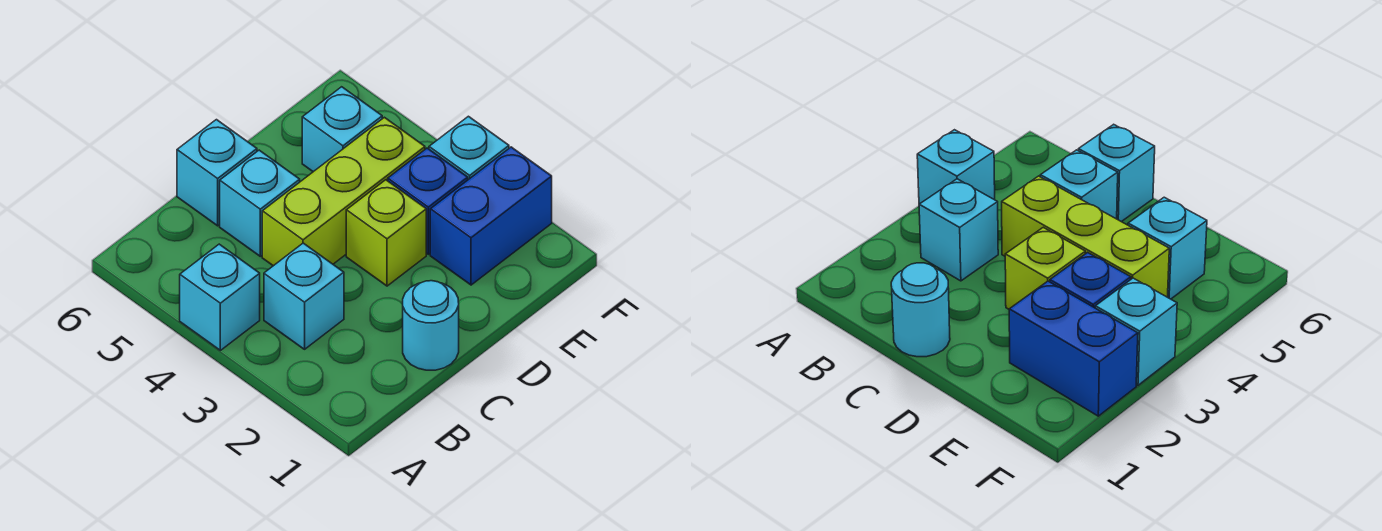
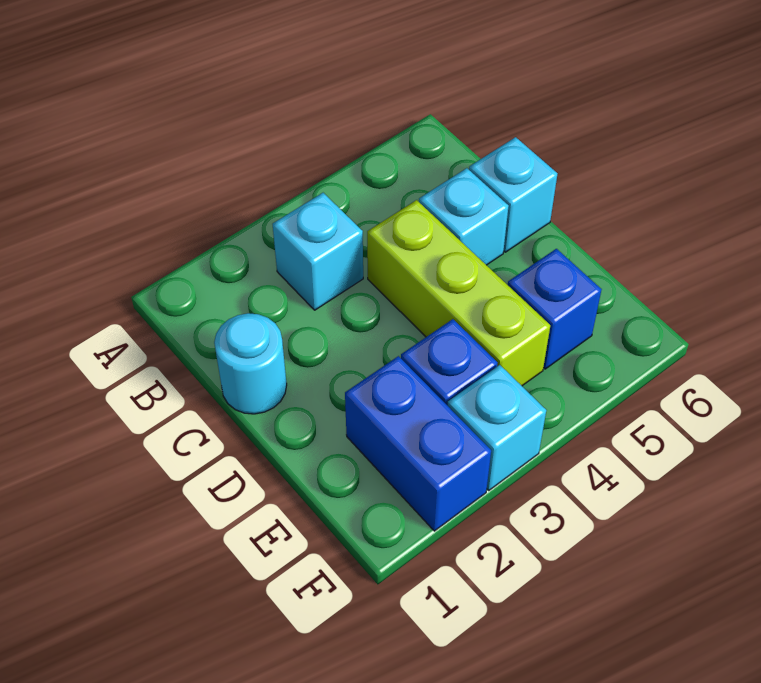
cyan brick A4 level 1 -> none
lime brick D3 level 1 -> none
cyan brick E5 level 1 -> blue brick E5 level 1

